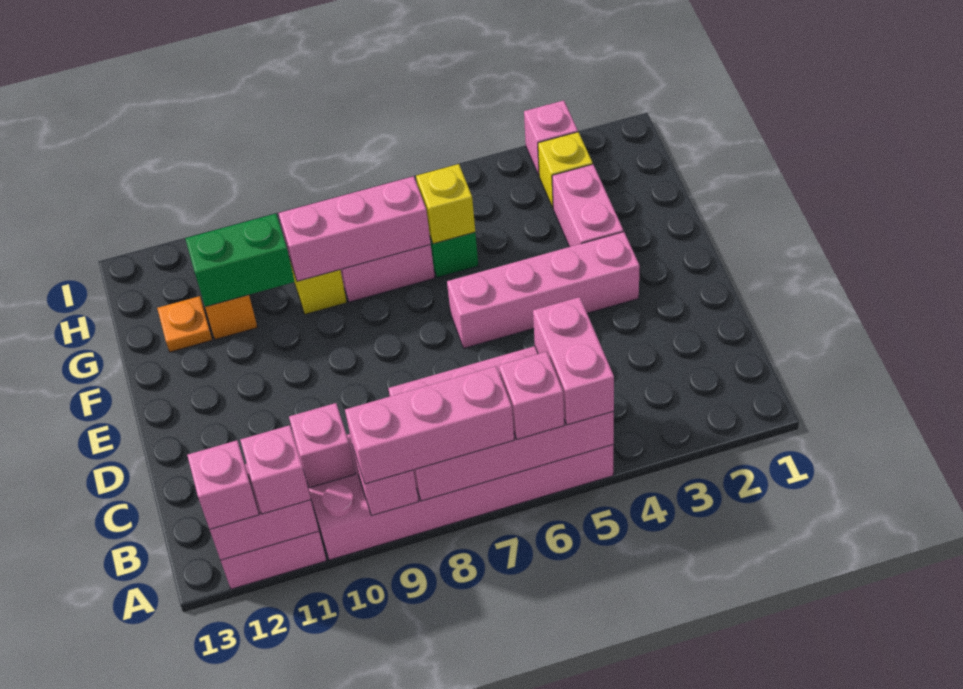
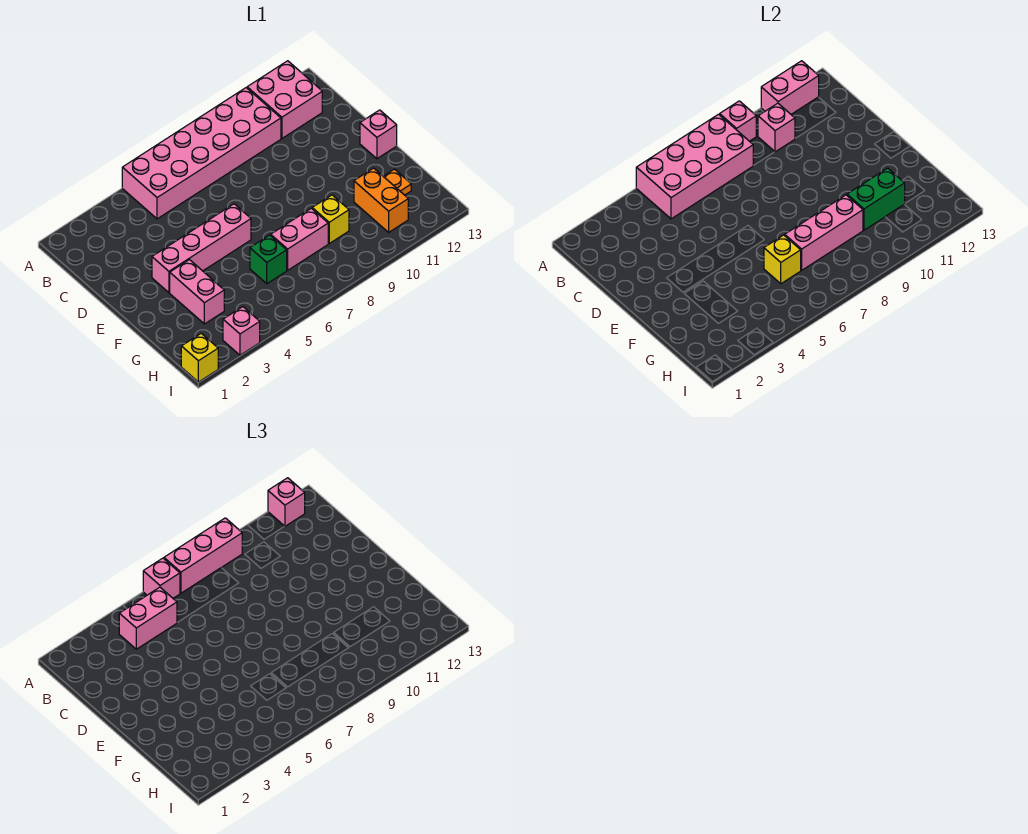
pink brick A5:B5 level 3 -> pink brick B4:B5 level 3
pink brick A11 level 3 -> pink brick E13 level 1
yellow brick H3 level 1 -> yellow brick I1 level 1

